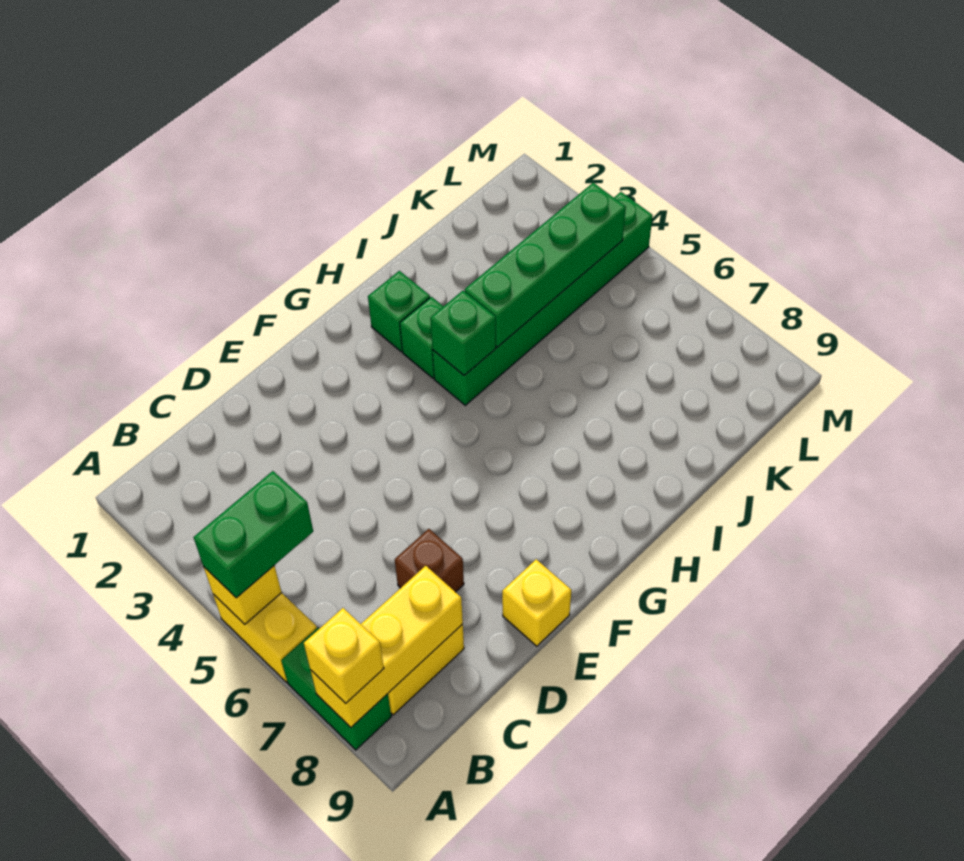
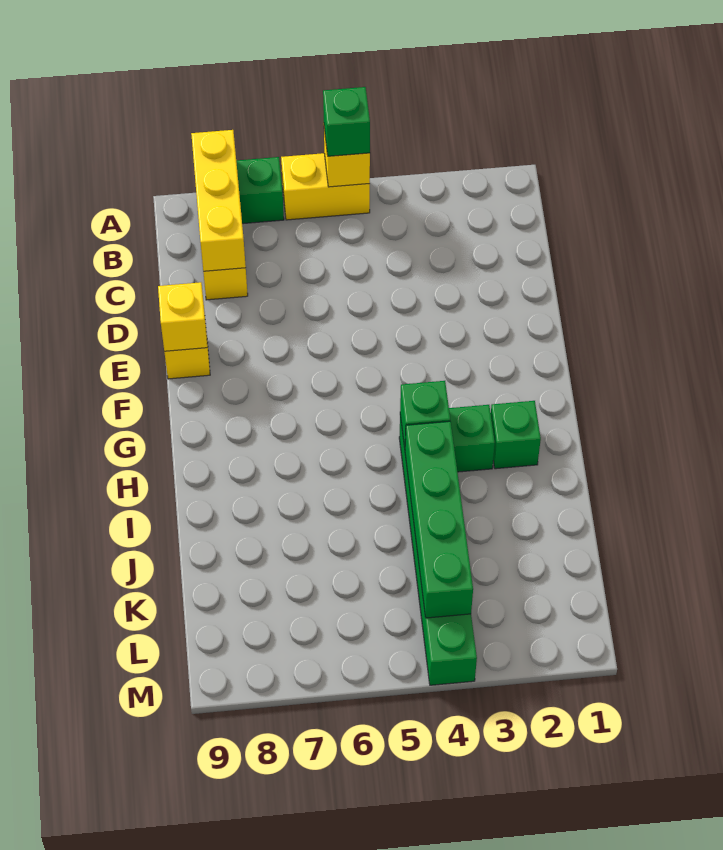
green brick A5:B5 level 3 -> green brick A5 level 3
yellow brick A8 level 3 -> yellow brick E9 level 2
brown brick D7 level 1 -> none

